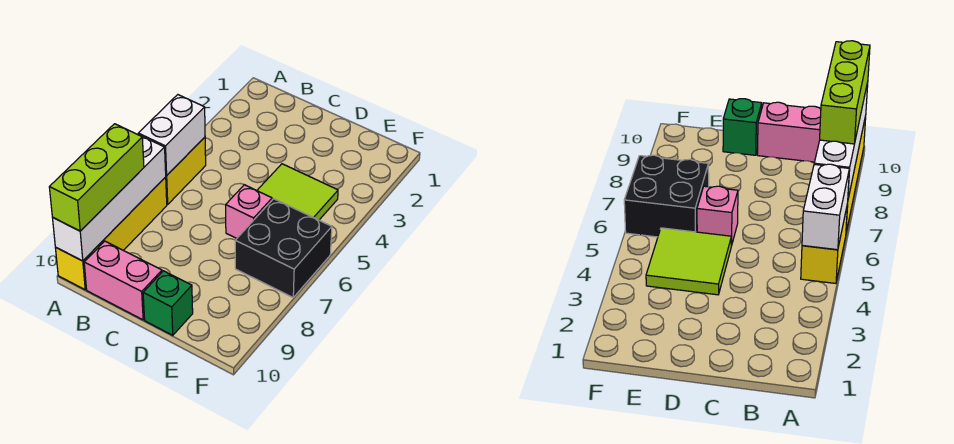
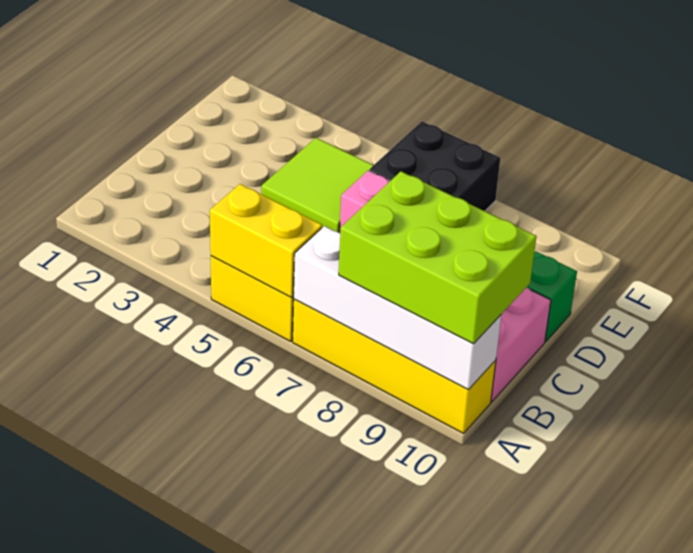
white brick A5:A6 level 2 -> yellow brick A5:A6 level 2
lime brick A8:A10 level 3 -> lime brick A8:B10 level 3

